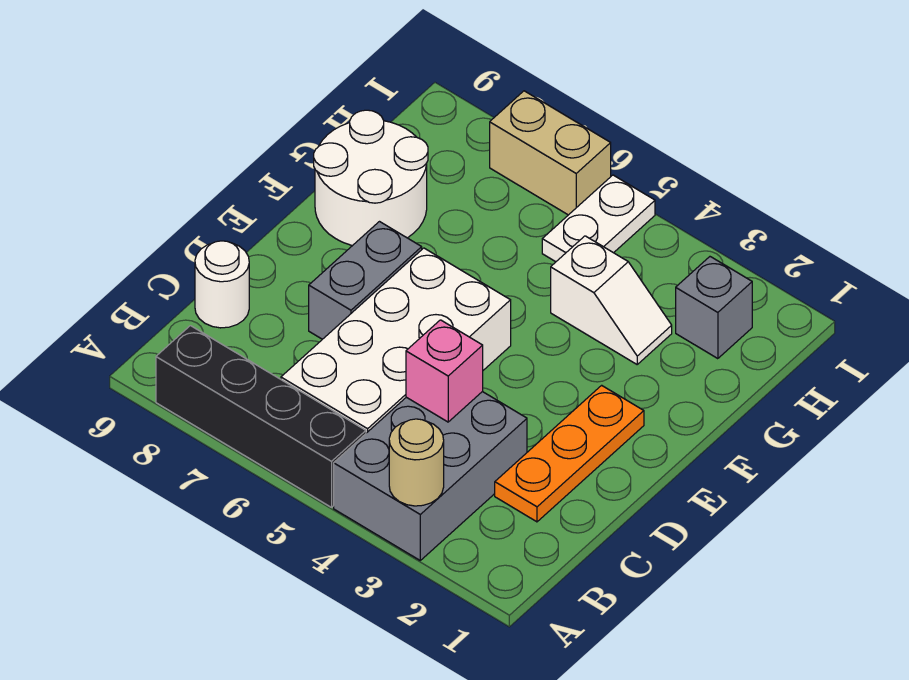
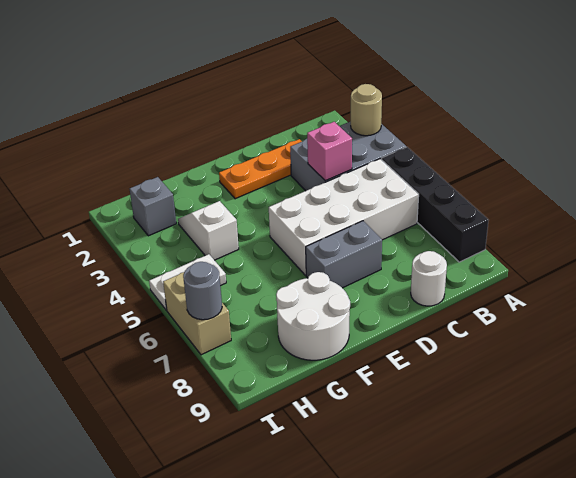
none -> grey round brick I7 level 2

